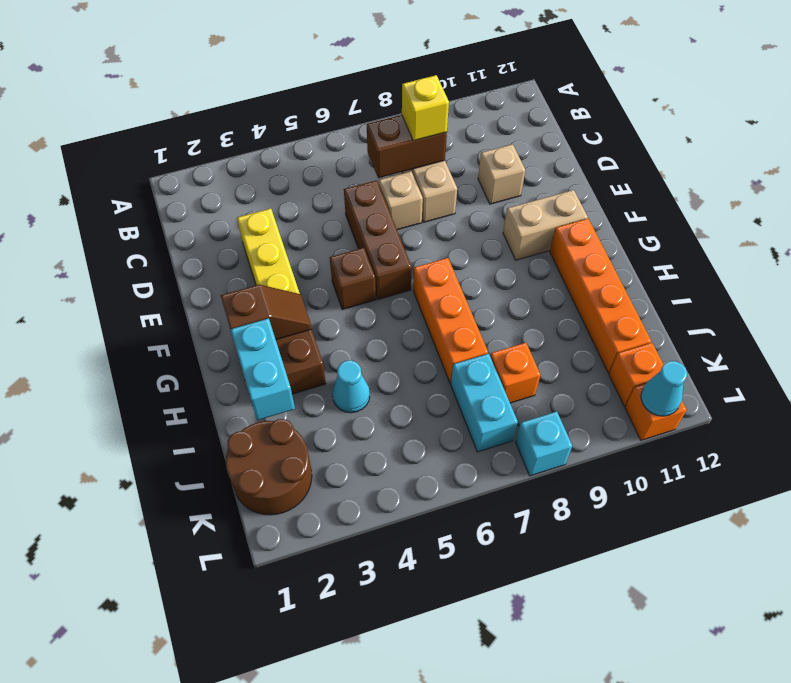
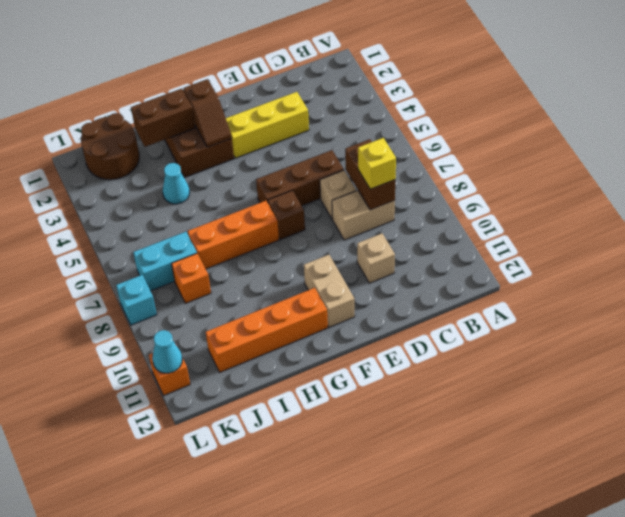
brown brick F5 level 1 -> brown brick F7 level 1
cyan brick H2:I2 level 2 -> brown brick H2:I2 level 2
orange brick K11 level 1 -> none

